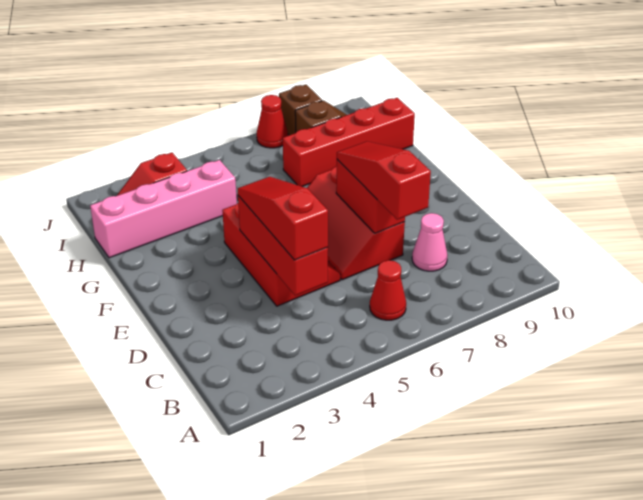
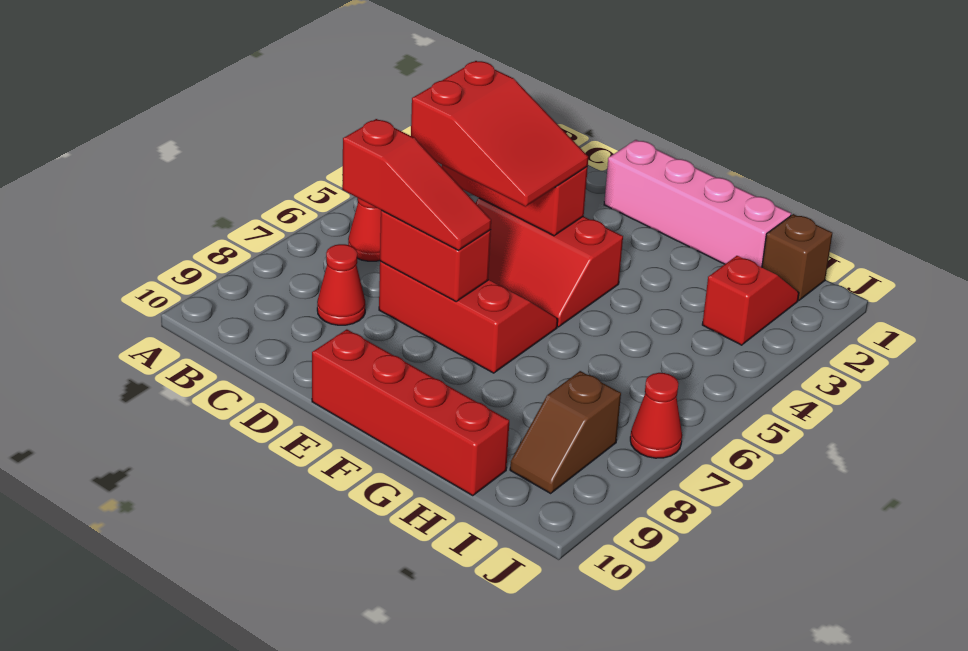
red slope C4:E4 level 3 top C -> red slope C4:E5 level 3 top C
pink cone C8 level 1 -> red cone C8 level 1
pink brick H1:H4 level 1 -> pink brick E1:H1 level 1
red brick H7:H10 level 1 -> red brick E10:H10 level 1
brown brick J8 level 1 -> brown brick I1 level 1

